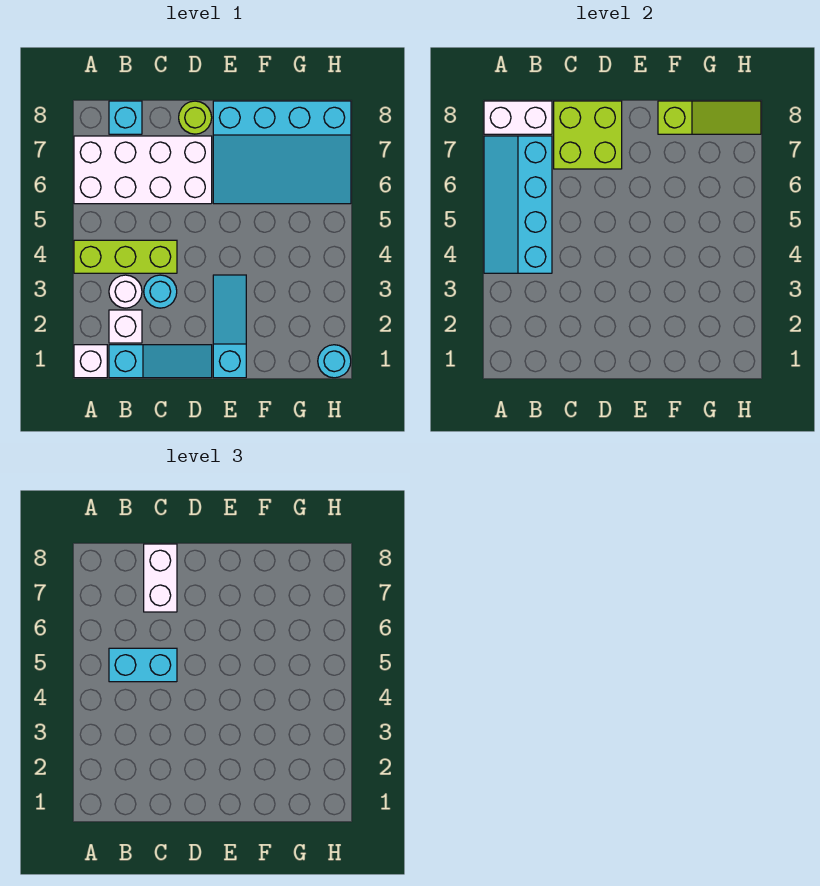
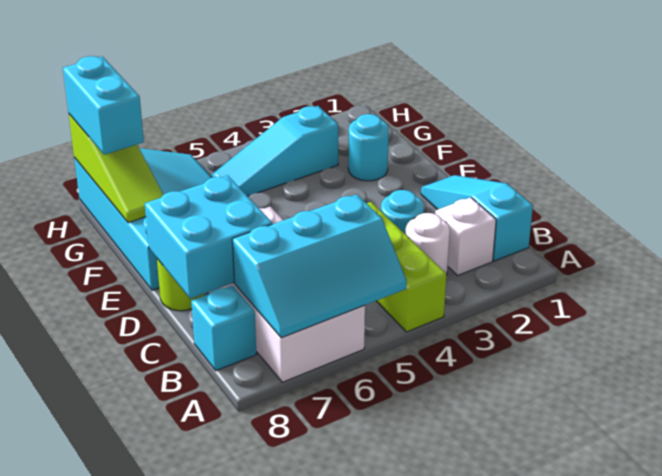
white brick A1 level 1 -> none
cyan slope A4:B7 level 2 top B -> cyan slope A5:B7 level 2 top B
white brick A8:B8 level 2 -> none
cyan brick B5:C5 level 3 -> cyan brick G8:H8 level 3
lime brick C7:D8 level 2 -> cyan brick C7:D8 level 2
white brick C7:C8 level 3 -> none
cyan slope E1:E3 level 1 top 1 -> cyan slope G3:G5 level 1 top 3
lime slope F8:H8 level 2 top F -> lime slope F8:H8 level 2 top H
cyan round brick H1 level 1 -> cyan round brick F2 level 1

